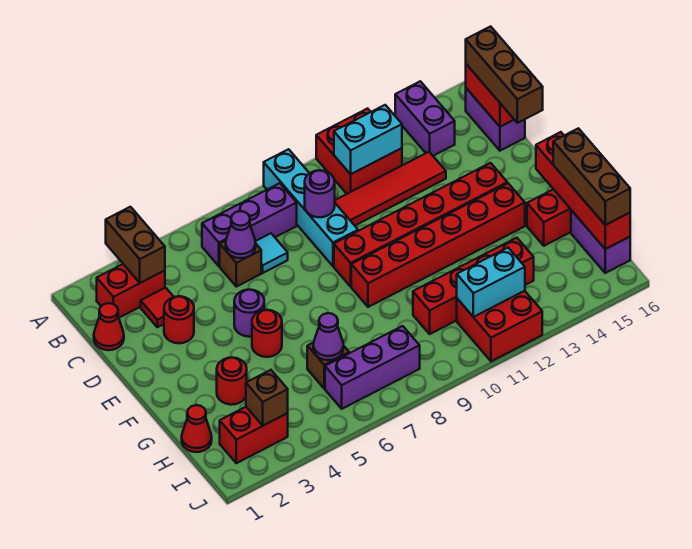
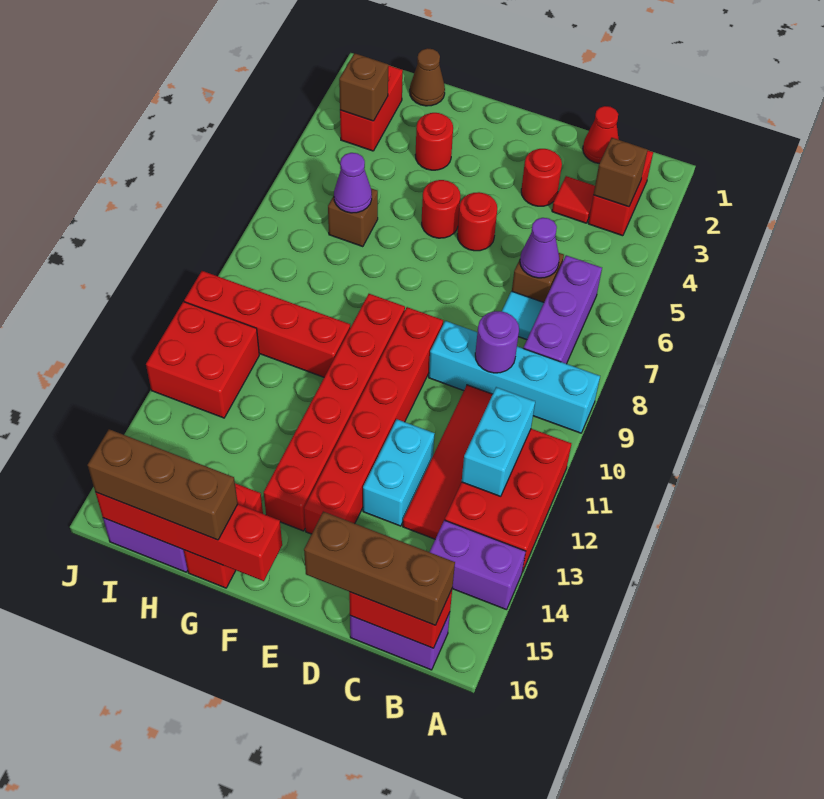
brown brick A3:B3 level 2 -> brown brick B3 level 2
red brick A11:B12 level 1 -> red brick A11:B13 level 1
purple round brick E5 level 1 -> red round brick E5 level 1
red cone H1 level 1 -> brown cone H1 level 1
red brick H10:H13 level 1 -> red brick G10:J10 level 1
purple brick I6:I8 level 1 -> none
cyan brick I11:I12 level 2 -> cyan brick D12:D13 level 1

